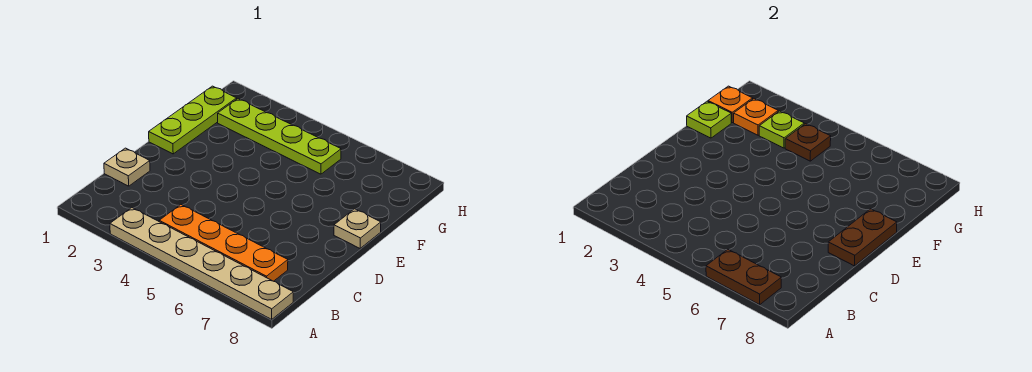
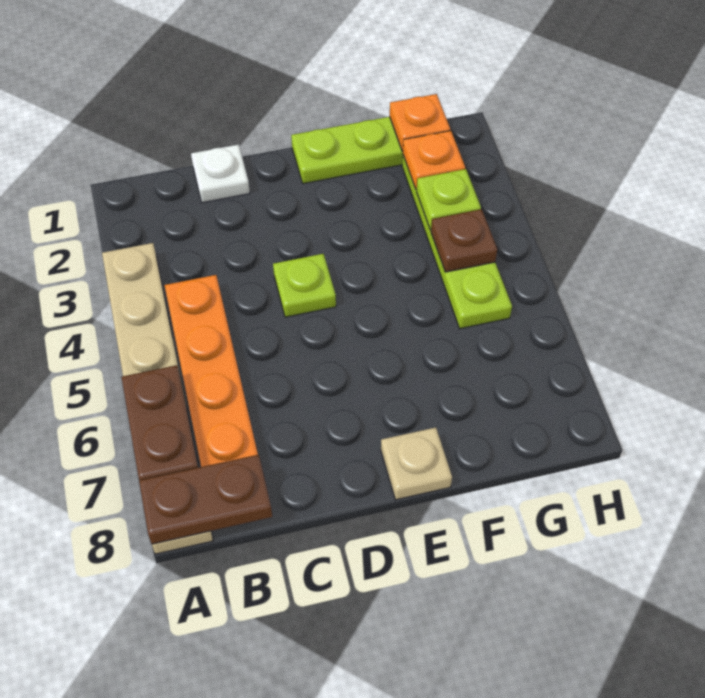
tan plate C1 level 1 -> white plate C1 level 1
brown plate D8:E8 level 2 -> brown plate A8:B8 level 2
lime plate F1 level 2 -> lime plate D4 level 1

